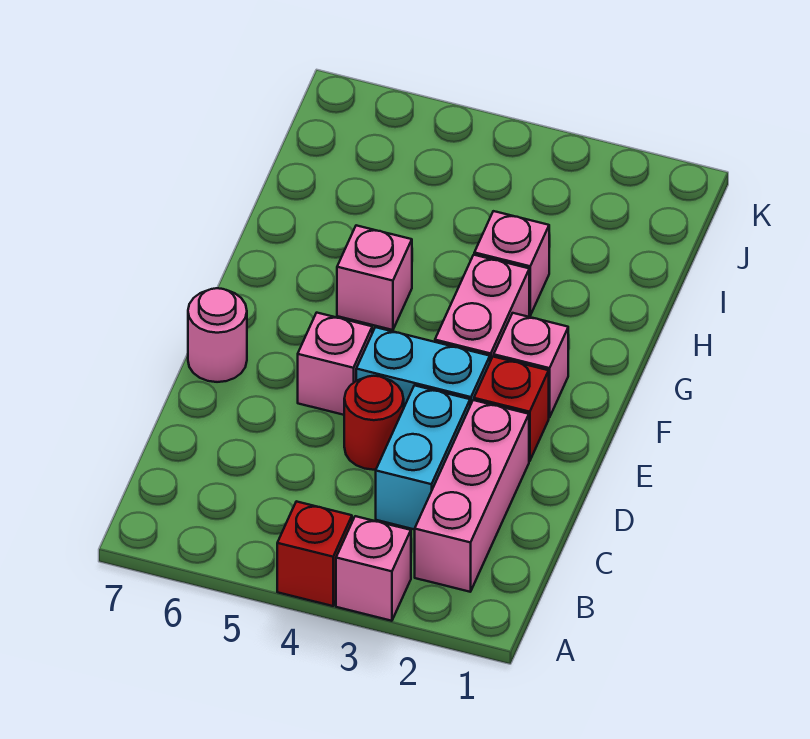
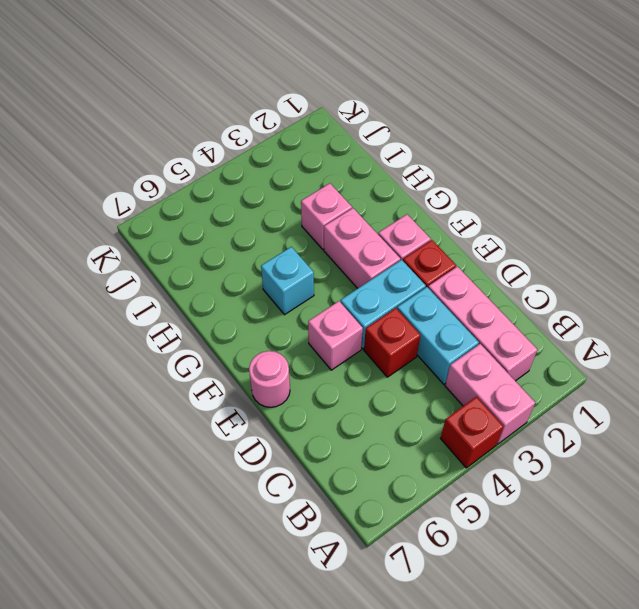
pink brick A3 level 1 -> pink brick A3:B3 level 1
red round brick D4 level 1 -> red brick D4 level 1
pink brick G5 level 1 -> cyan brick G5 level 1

